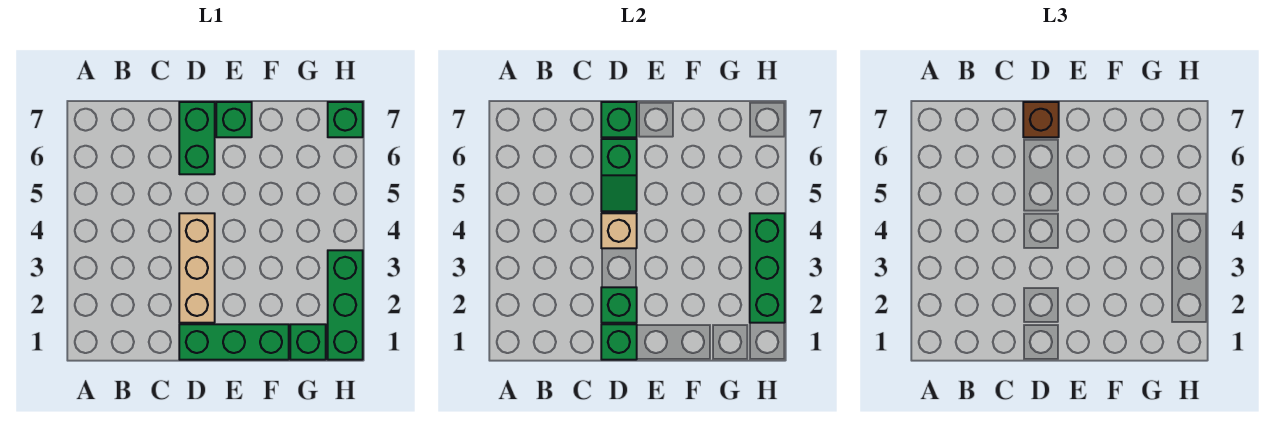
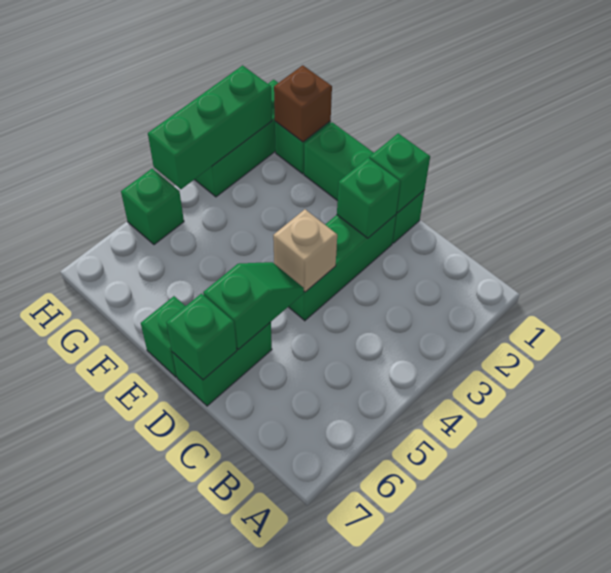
tan brick D2:D4 level 1 -> green brick D2:D4 level 1
brown brick D7 level 3 -> brown brick G1 level 2
green brick H7 level 1 -> green brick H5 level 1

